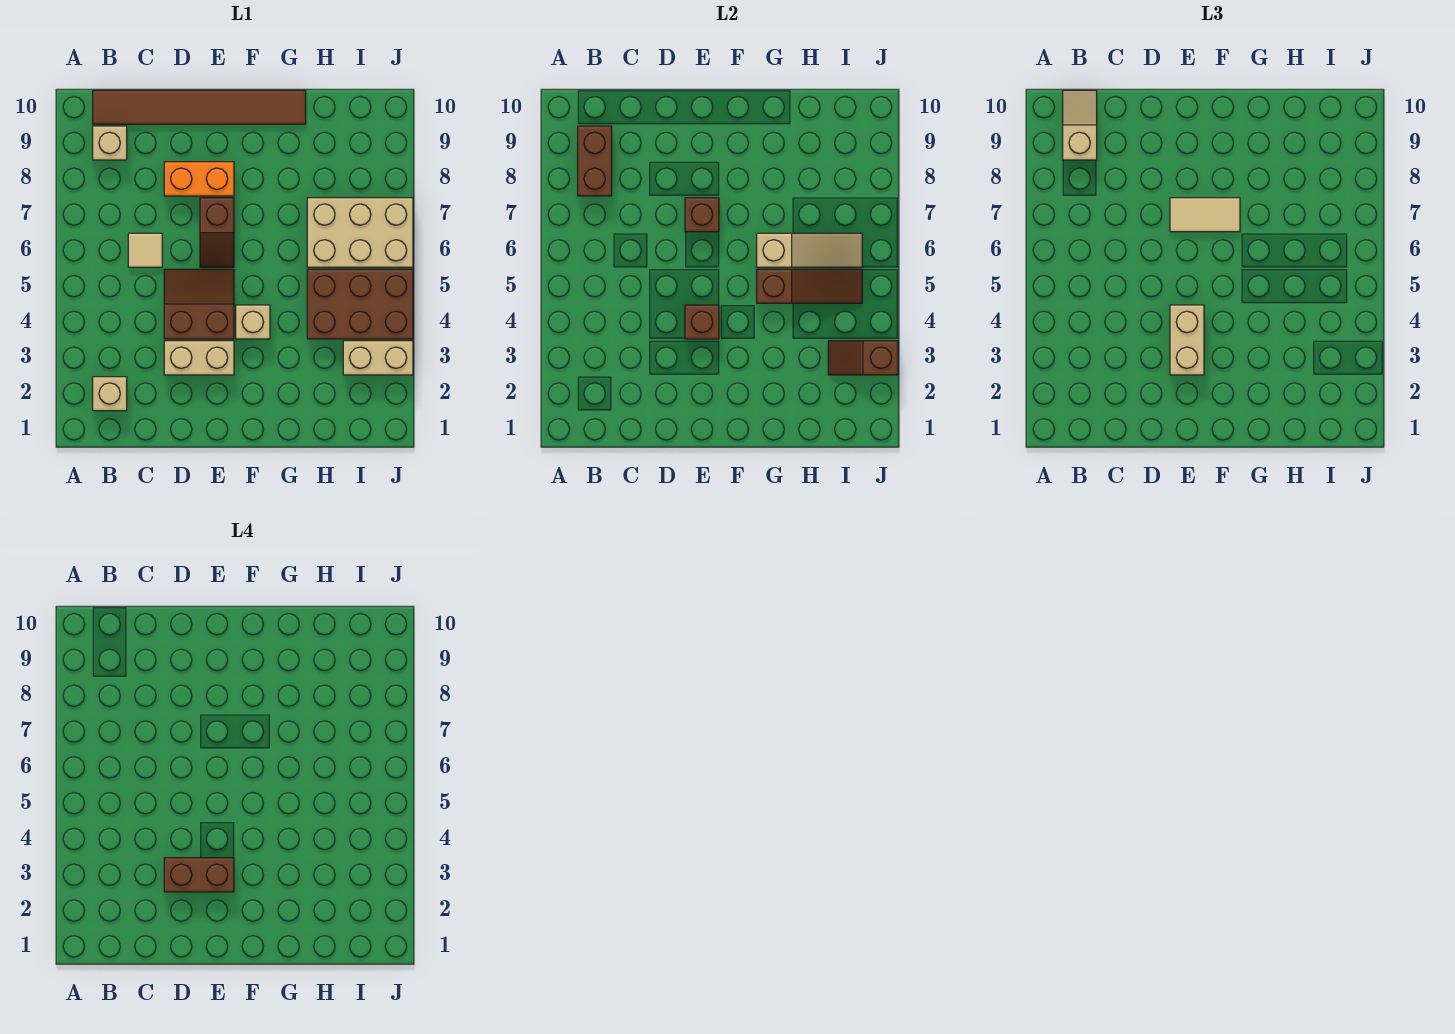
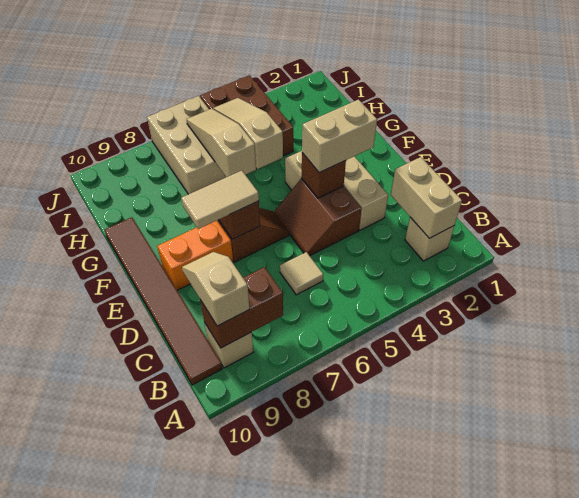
tan slope B9:B10 level 3 top 9 -> tan slope B9:C9 level 3 top B
brown brick D3:E3 level 4 -> none
orange brick D8:E8 level 1 -> orange brick E8:E9 level 1
tan tile E7:F7 level 3 -> tan tile E7:E8 level 3
brown slope G5:I5 level 2 top G -> tan slope G5:I5 level 2 top G
tan brick I3:J3 level 1 -> tan brick B2:C2 level 2
brown slope I3:J3 level 2 top J -> none

